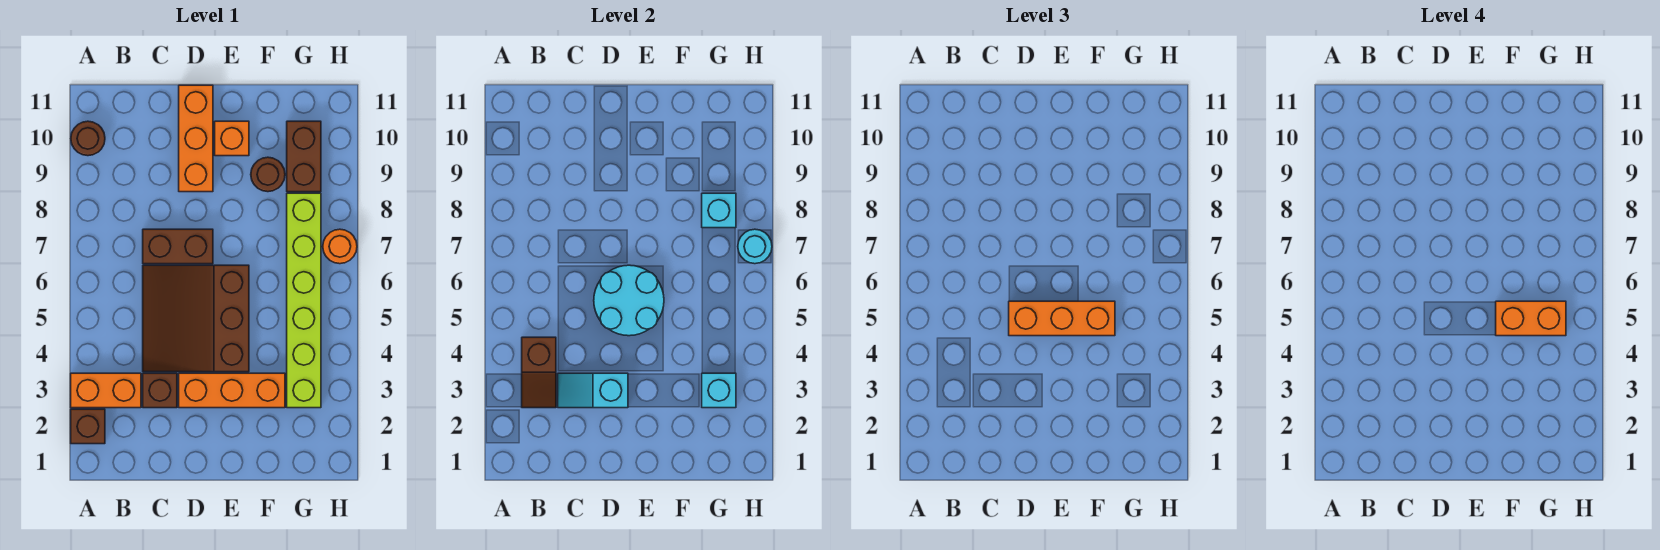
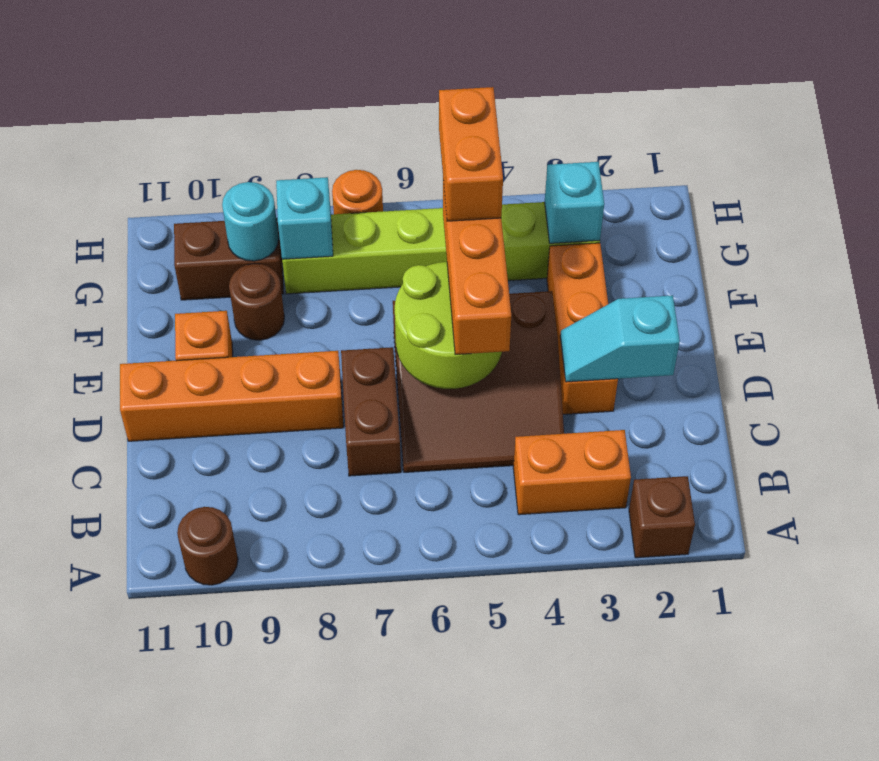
orange brick A3:B3 level 1 -> orange brick B3:B4 level 1
brown slope B3:B4 level 2 top 4 -> none
brown brick C3 level 1 -> none
cyan slope C3:D3 level 2 top D -> cyan slope D2:D3 level 2 top 2
cyan round brick D5:E6 level 2 -> lime round brick D5:E6 level 2
orange brick D9:D11 level 1 -> orange brick D8:D11 level 1
cyan round brick H7 level 2 -> cyan round brick G9 level 2

